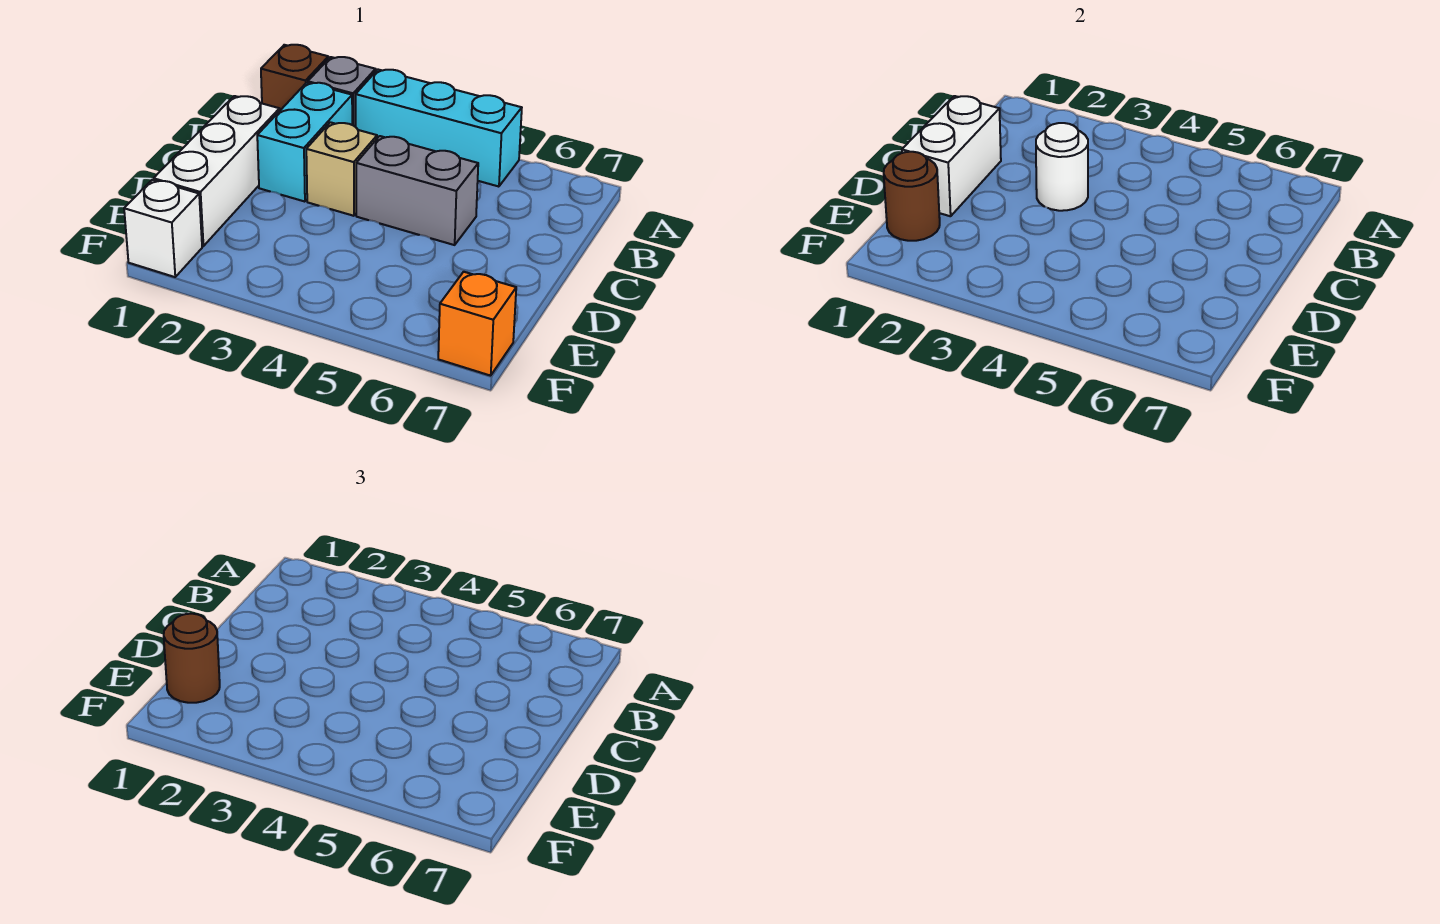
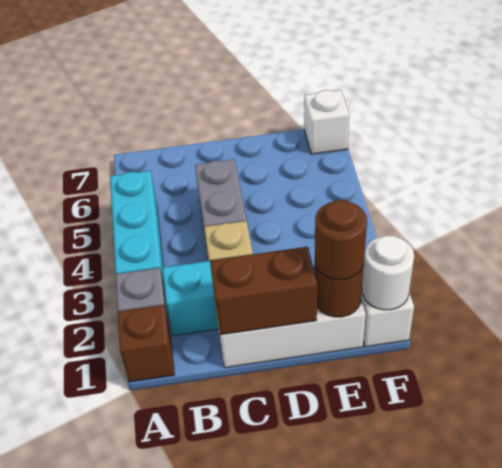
white brick C1:D1 level 2 -> brown brick C1:D1 level 2
white round brick C3 level 2 -> white round brick F1 level 2
orange brick F7 level 1 -> white brick F7 level 1

